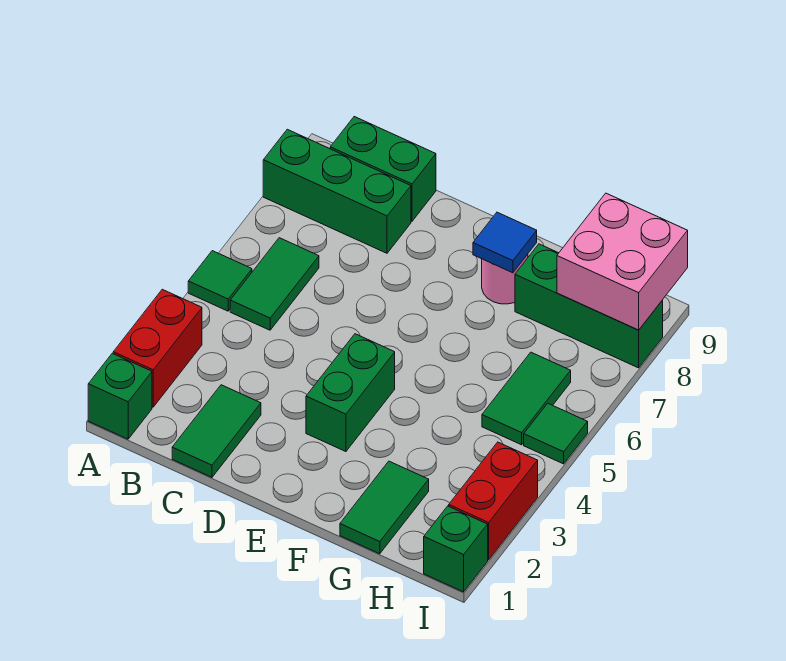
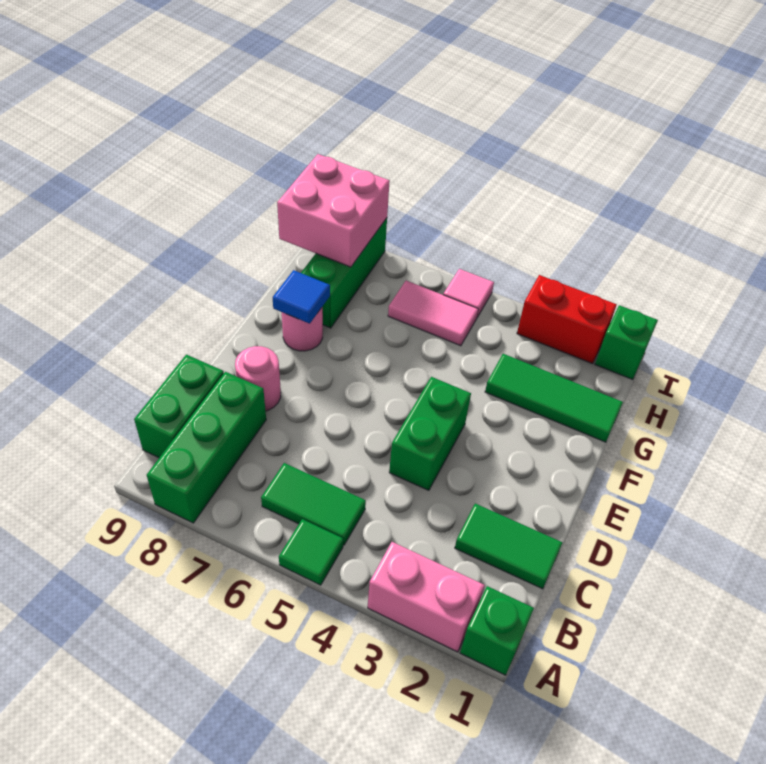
red brick A2:A3 level 1 -> pink brick A2:A3 level 1
none -> pink round brick D8 level 1
green brick E3:E4 level 1 -> green brick D4:E4 level 1
green tile G1:G2 level 1 -> green tile G1:G3 level 1
green tile H5:H6 level 1 -> pink tile H5:H6 level 1
green tile I5 level 1 -> pink tile I5 level 1

